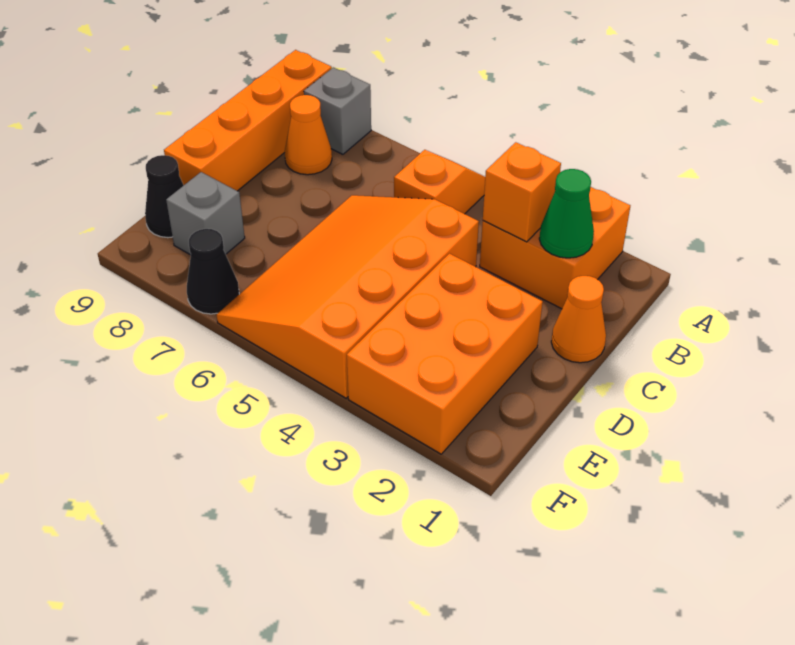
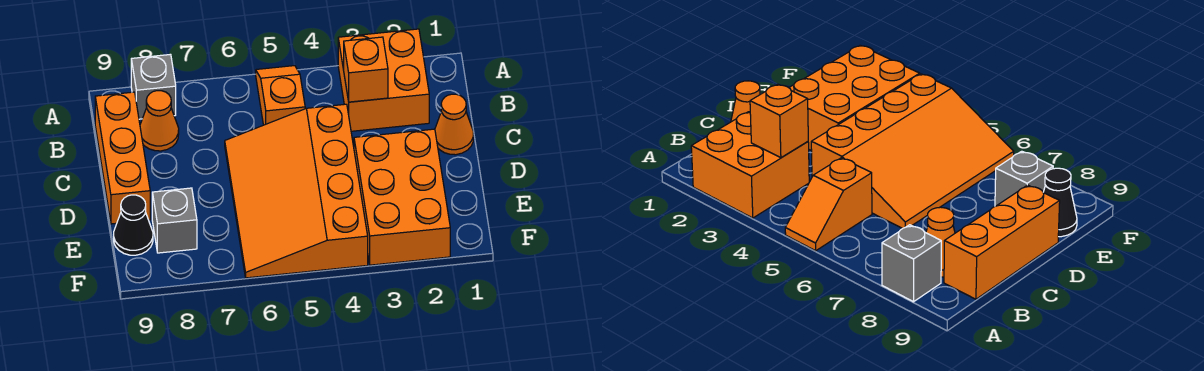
orange brick A9:D9 level 1 -> orange brick B9:D9 level 1
green cone B2 level 2 -> none
black cone F7 level 1 -> none

